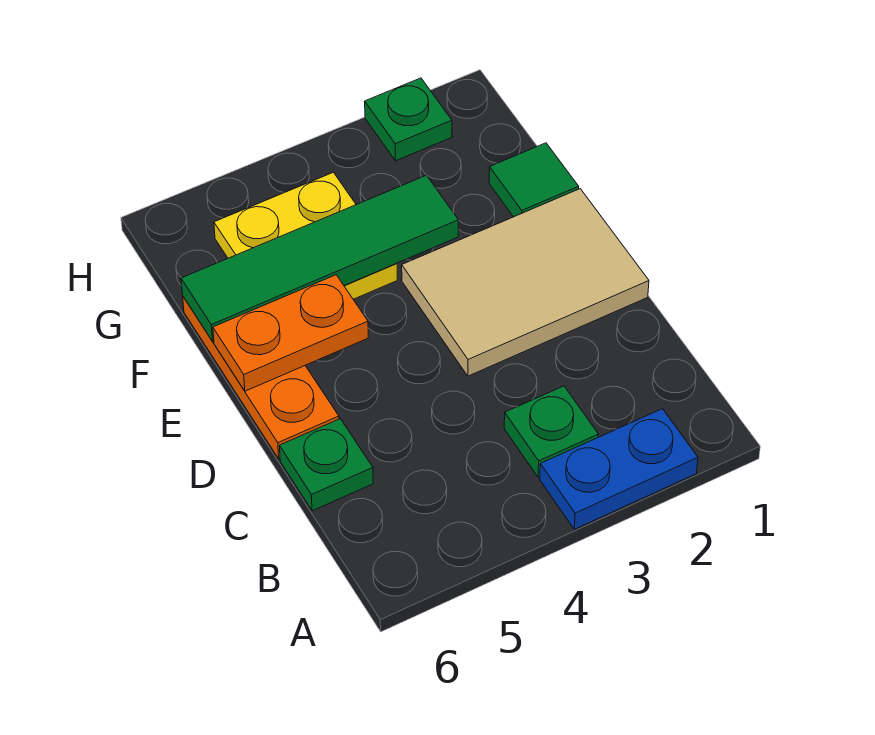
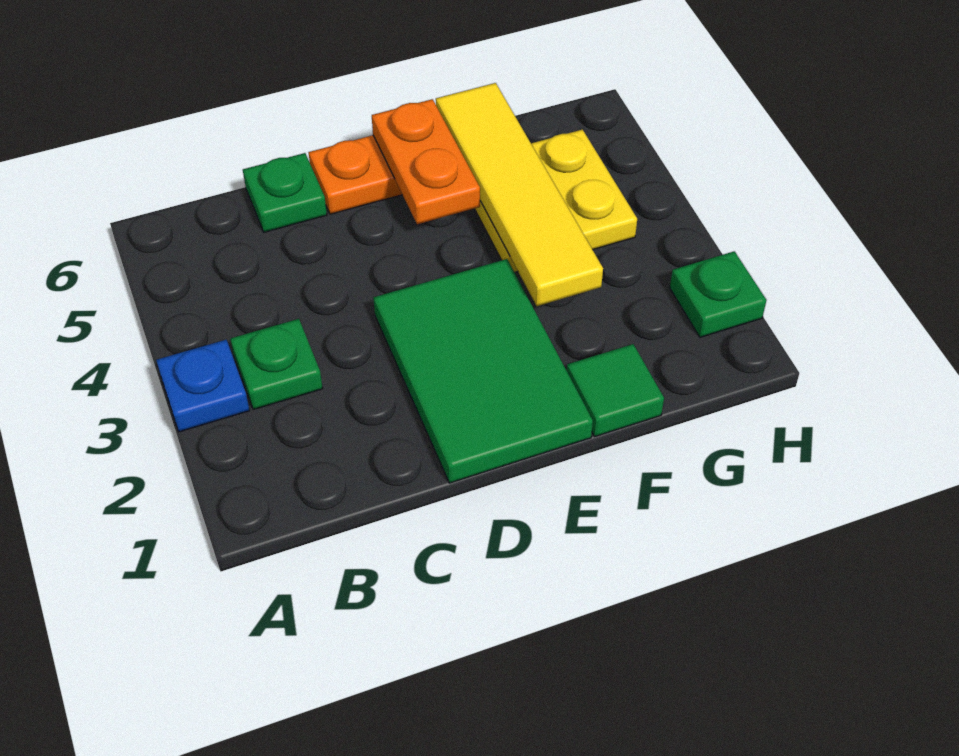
blue plate A2:A3 level 1 -> blue plate A3 level 1
tan tile D1:E3 level 1 -> green tile D1:E3 level 1
green tile F3:F6 level 2 -> yellow tile F3:F6 level 2

